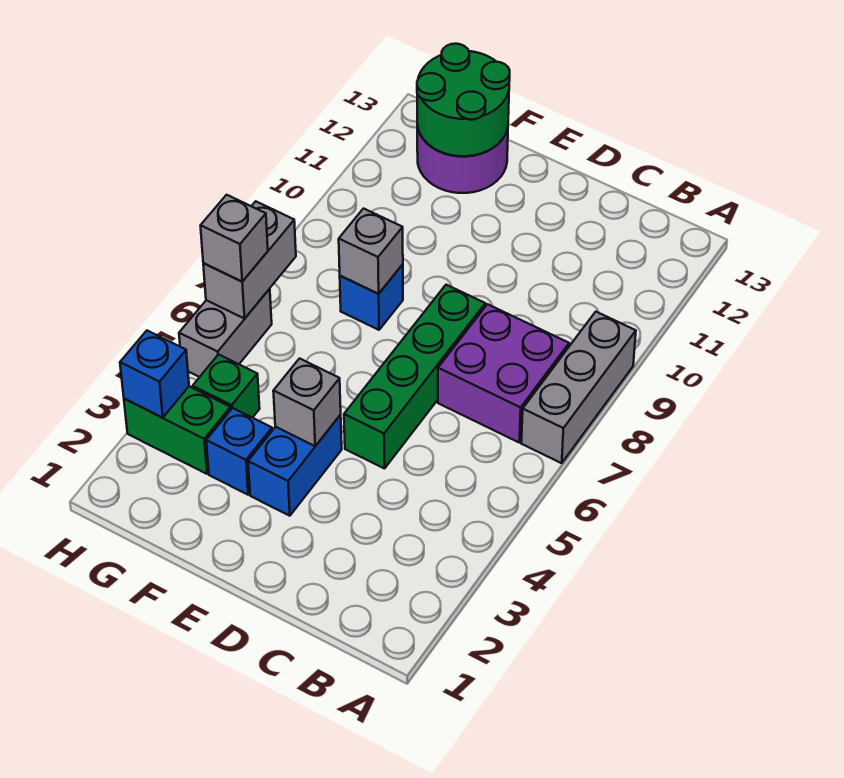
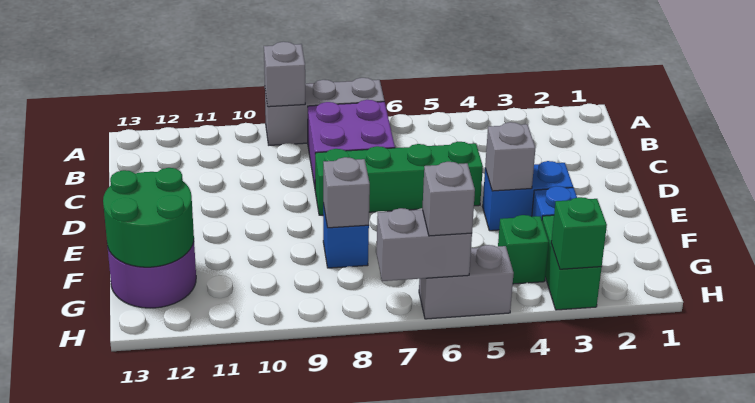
none -> grey brick A9 level 2
blue brick H3 level 2 -> green brick H3 level 2

